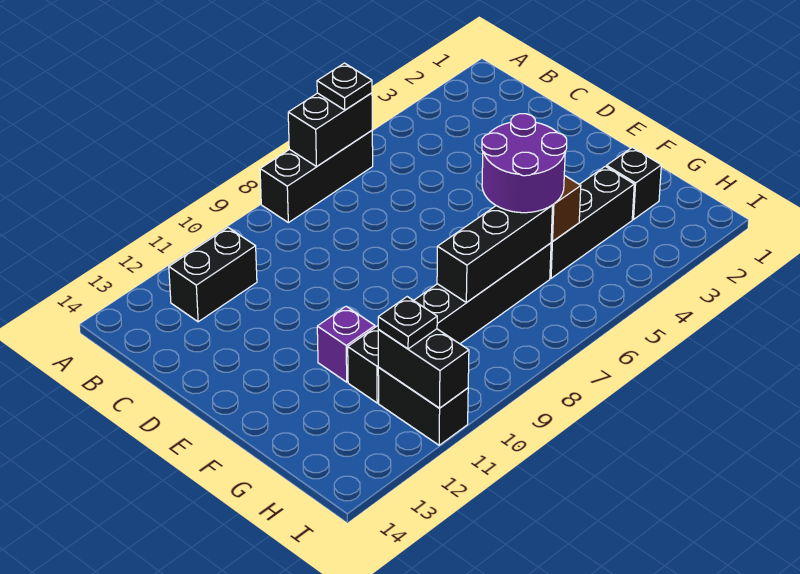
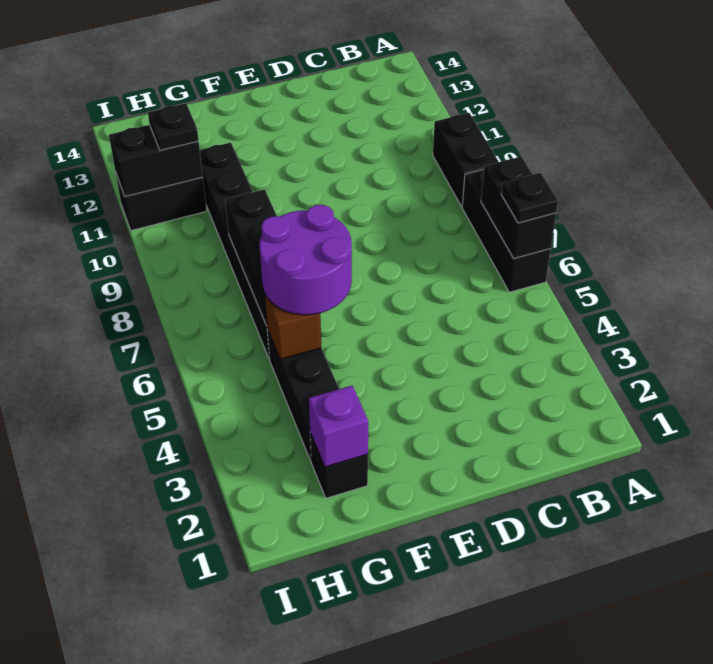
black brick B11:B12 level 1 -> black brick A9:A10 level 1
purple brick F11 level 1 -> purple brick G2 level 2

